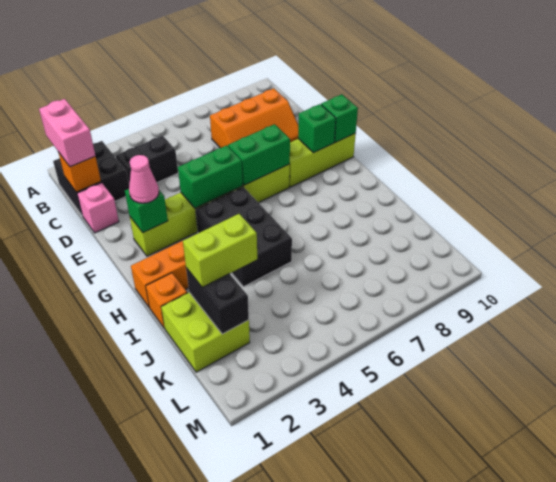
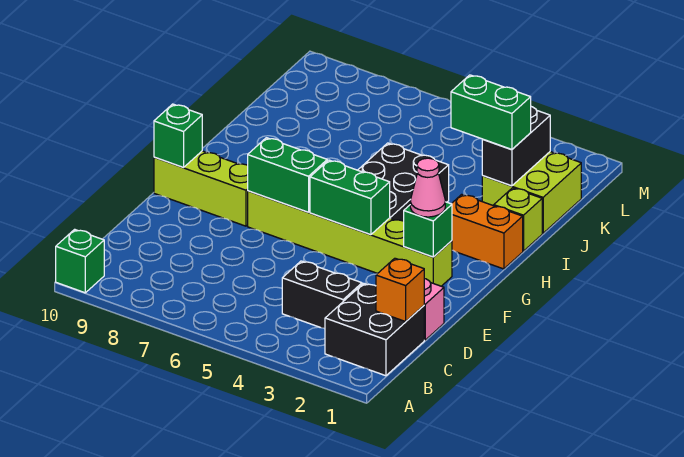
pink brick B1:C1 level 3 -> none
orange slope C7:D9 level 1 top C -> none
green brick F9 level 2 -> green brick A10 level 1
orange brick I1 level 1 -> lime brick I1 level 1
lime brick J2:J3 level 3 -> green brick J2:J3 level 3

